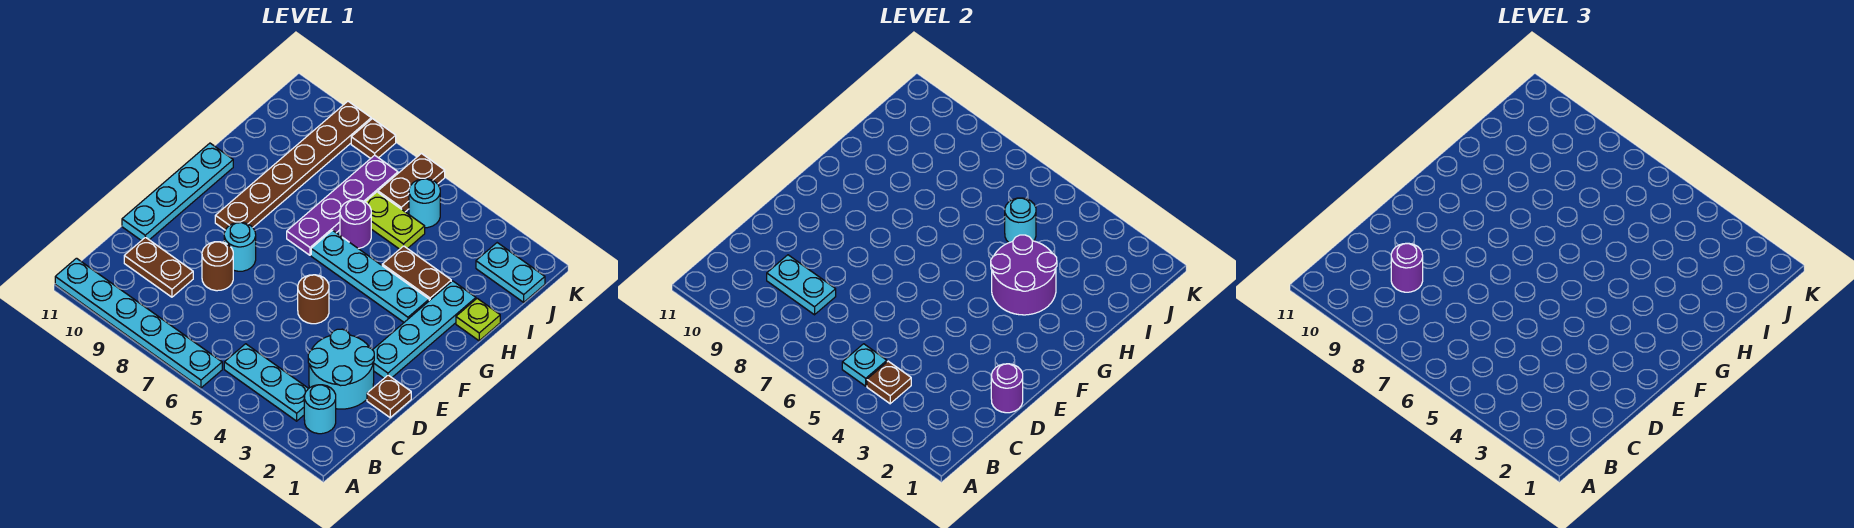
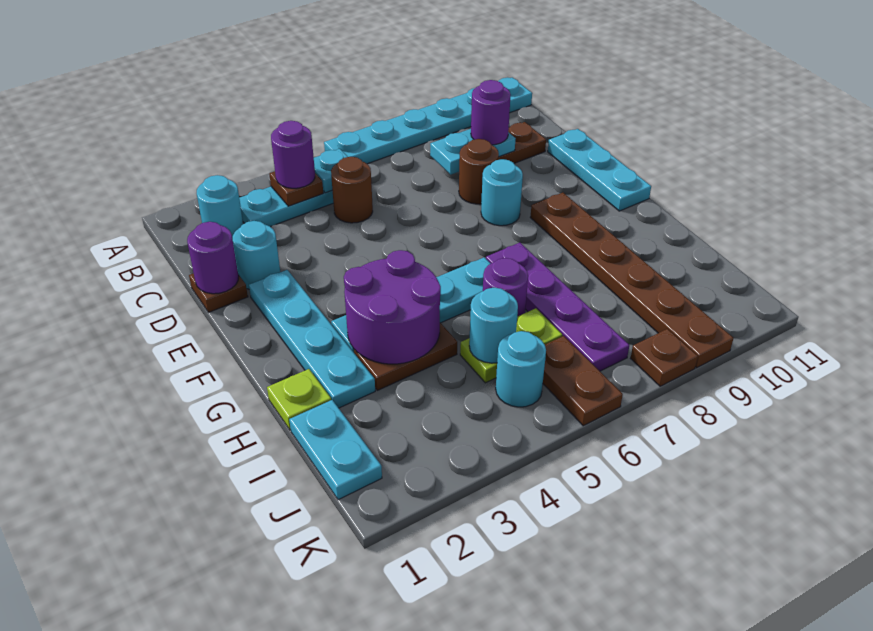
none -> purple round brick B4 level 3
cyan round brick C2:D3 level 1 -> cyan round brick D2 level 1
cyan plate D11:G11 level 1 -> cyan plate D11:F11 level 1
brown round brick E5 level 1 -> brown round brick C5 level 1
cyan plate J1:J2 level 1 -> cyan plate I1:J1 level 1

